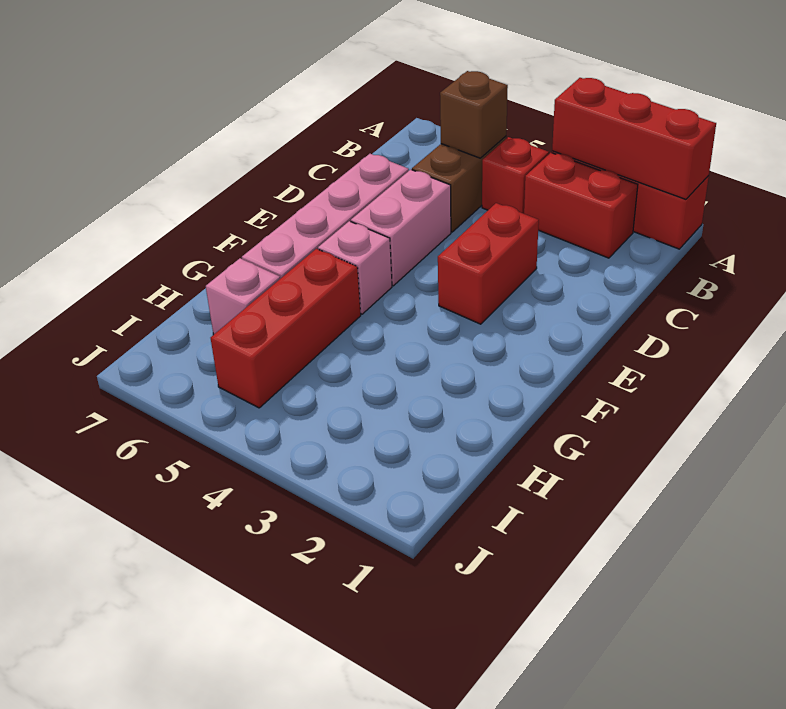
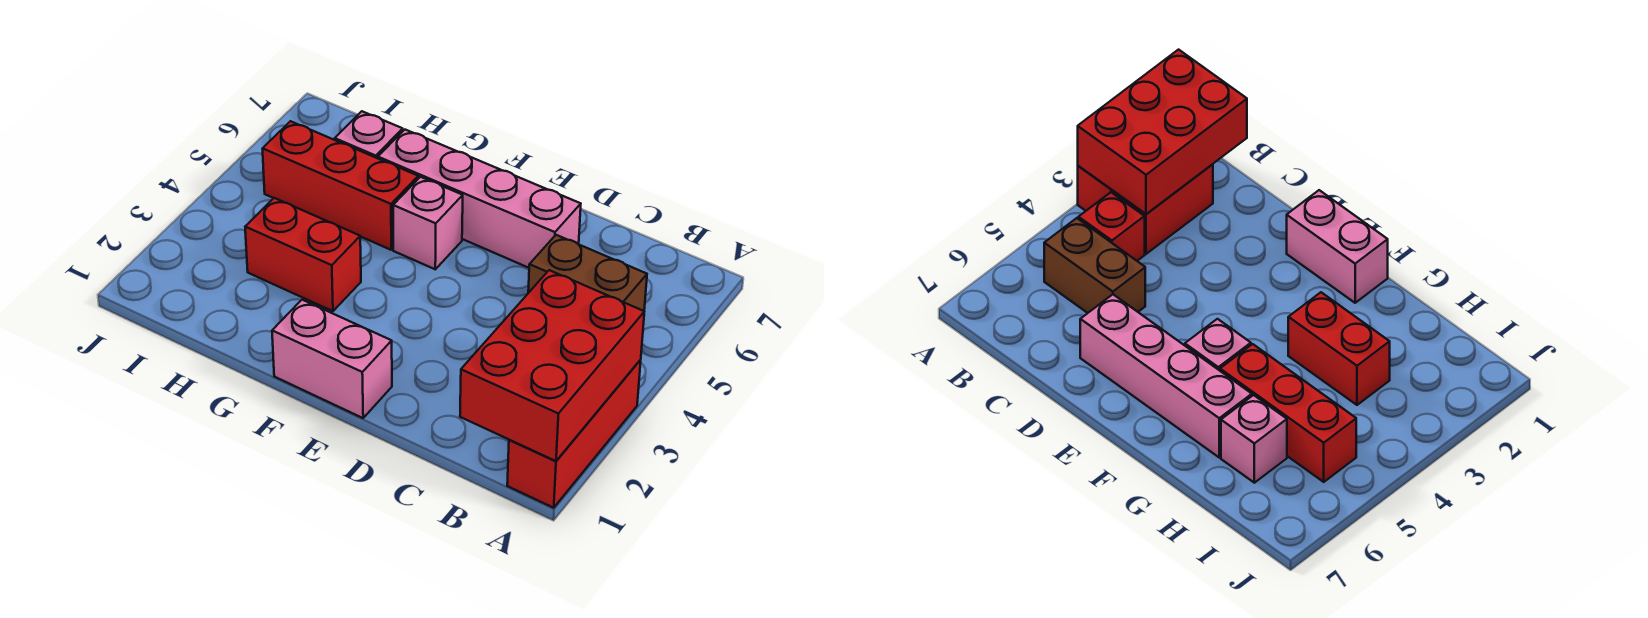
red brick A1:A3 level 2 -> red brick A1:B3 level 2
brown brick B5 level 2 -> none
red brick D3:E3 level 1 -> red brick G3:H3 level 1
pink brick D5:E5 level 1 -> pink brick E1:F1 level 1

